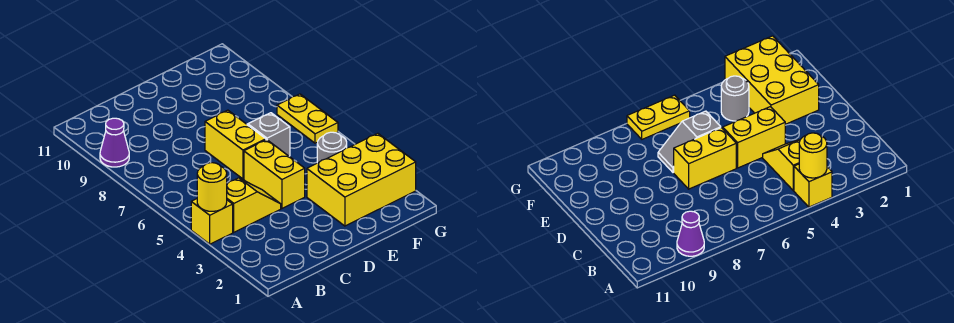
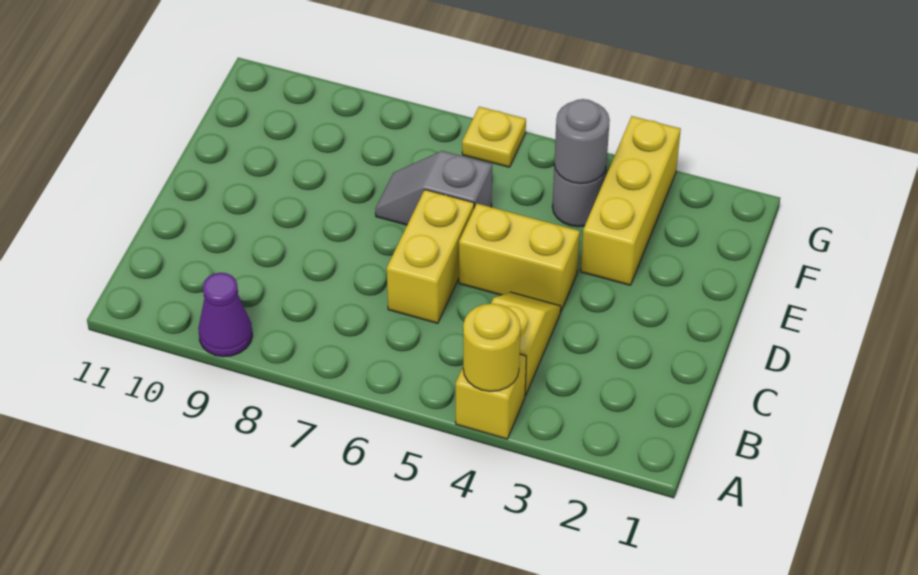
yellow brick D6:D7 level 1 -> yellow brick C6:D6 level 1
yellow brick E2:G3 level 1 -> yellow brick E3:G3 level 1
none -> grey round brick F4 level 2
yellow plate G6:G7 level 1 -> yellow plate G6 level 1

